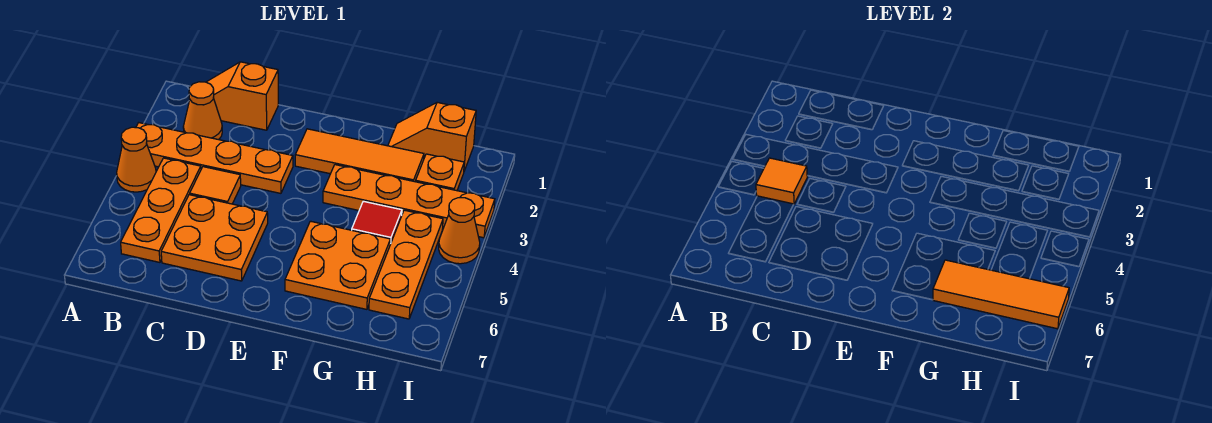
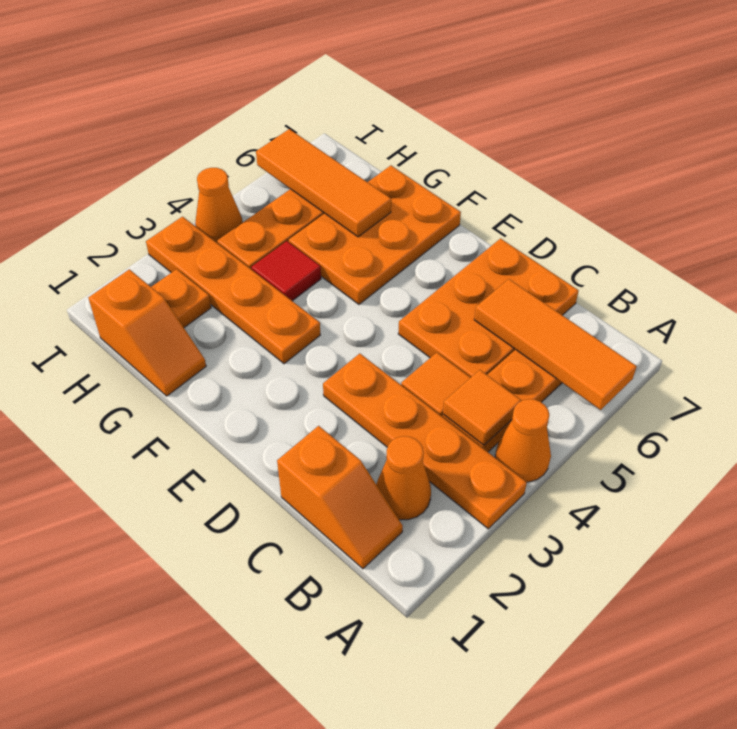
orange plate C5:D6 level 1 -> orange plate C5:D7 level 1
orange tile E2:G2 level 1 -> orange tile A6:C6 level 2
orange plate F5:G6 level 1 -> orange plate F5:G7 level 1

